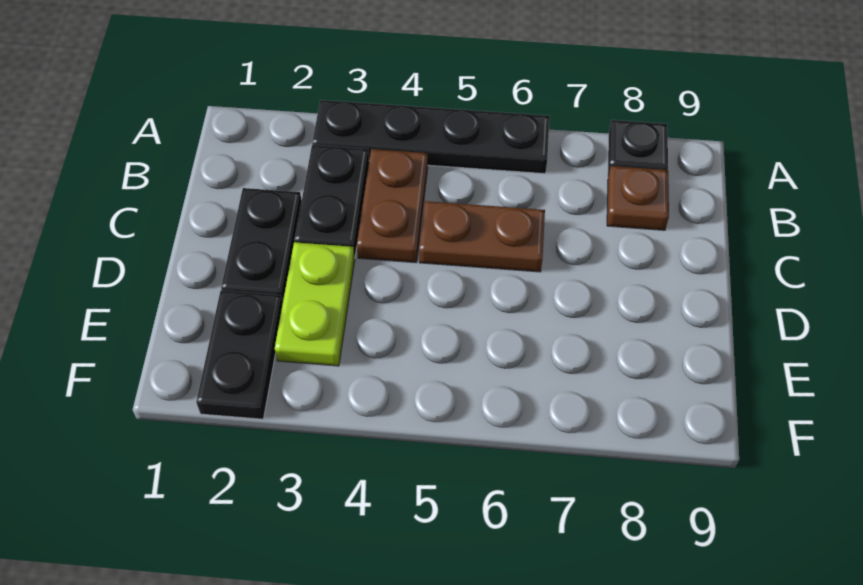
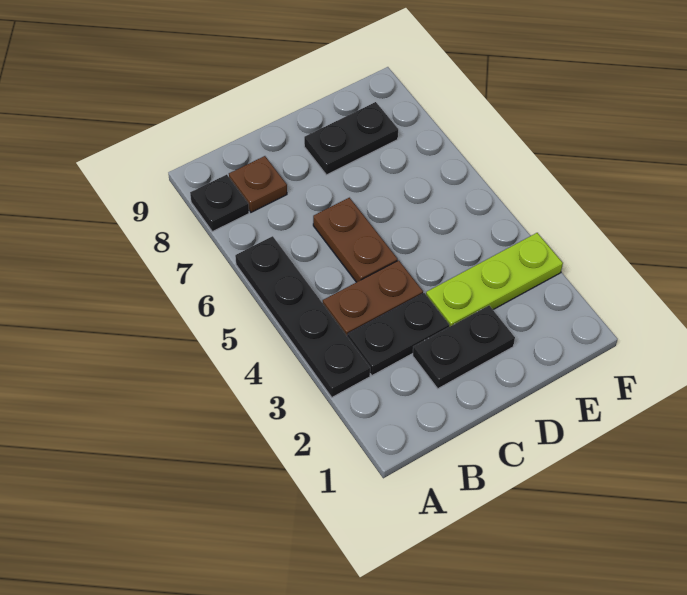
lime plate D3:E3 level 1 -> lime plate D3:F3 level 1
black plate E2:F2 level 1 -> black plate D8:E8 level 1

